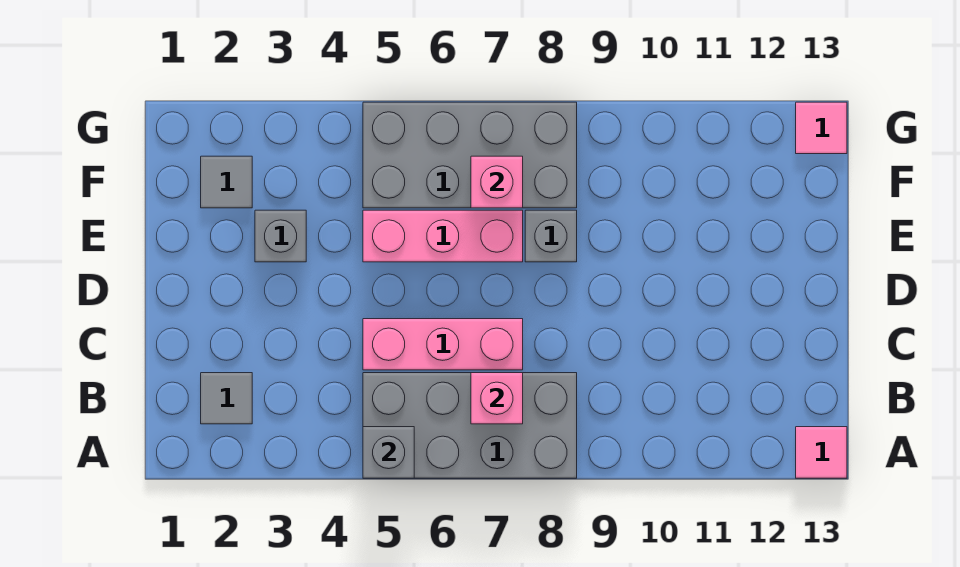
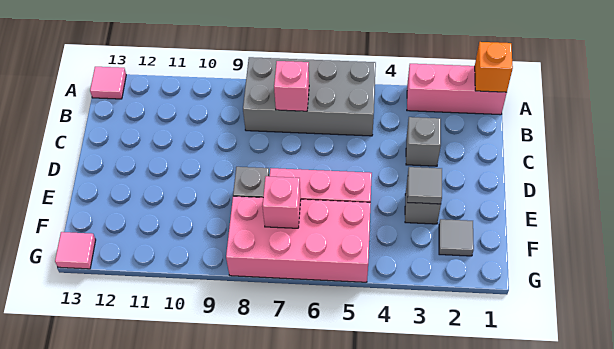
none -> orange brick A1 level 2
grey brick A5 level 2 -> grey brick C3 level 1
grey tile B2 level 1 -> grey tile E3 level 2
pink brick C5:C7 level 1 -> pink brick A1:A3 level 1
grey brick F5:G8 level 1 -> pink brick F5:G8 level 1

